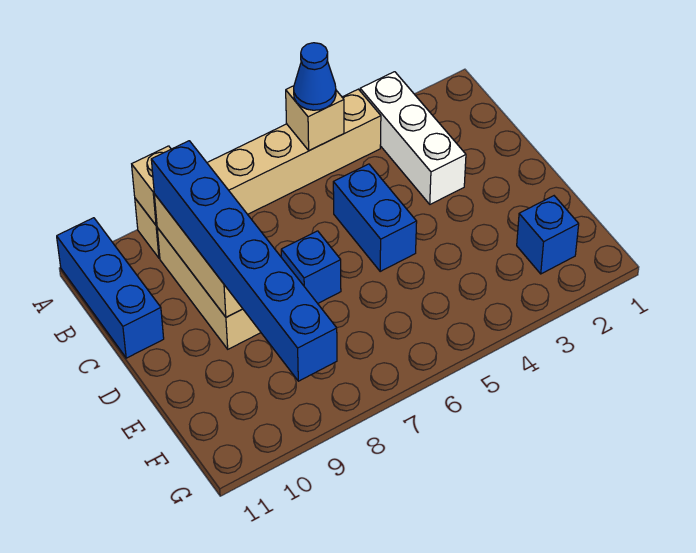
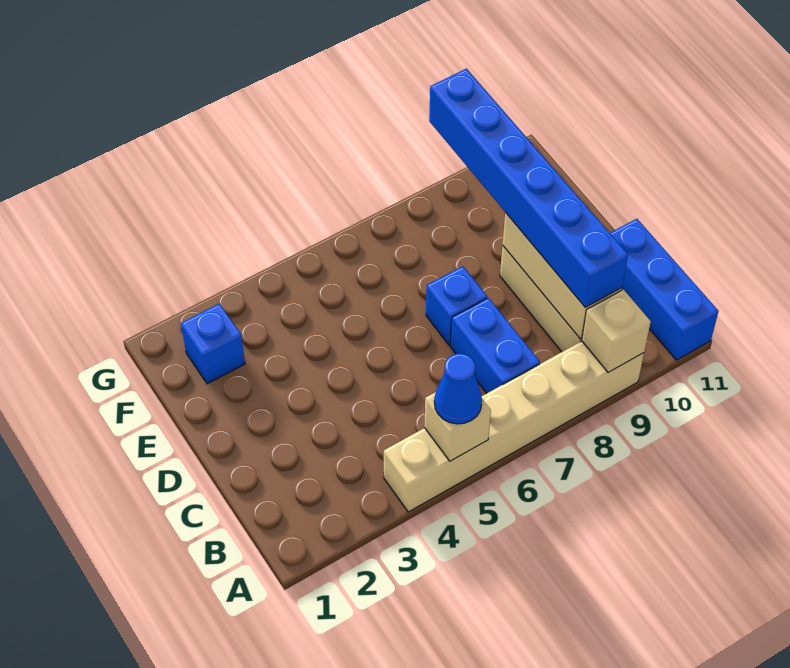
white brick A3:C3 level 1 -> none
blue brick C5:D5 level 1 -> blue brick B7:C7 level 1

